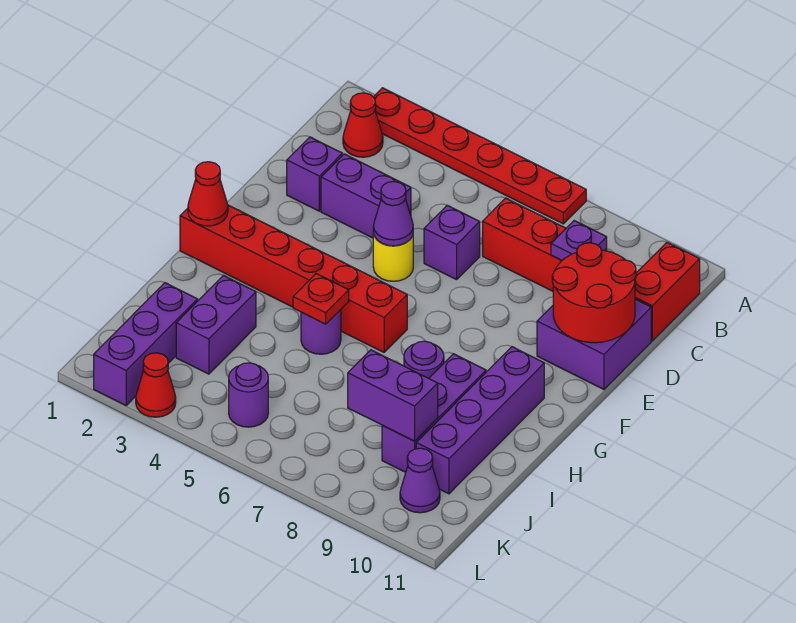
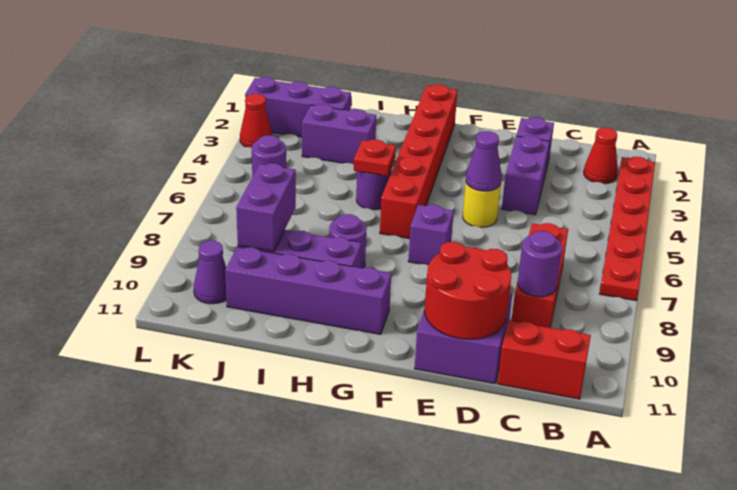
purple plate C9 level 2 -> purple round brick C9 level 2
purple brick D6 level 1 -> purple brick F7 level 1
red cone G1 level 2 -> none

